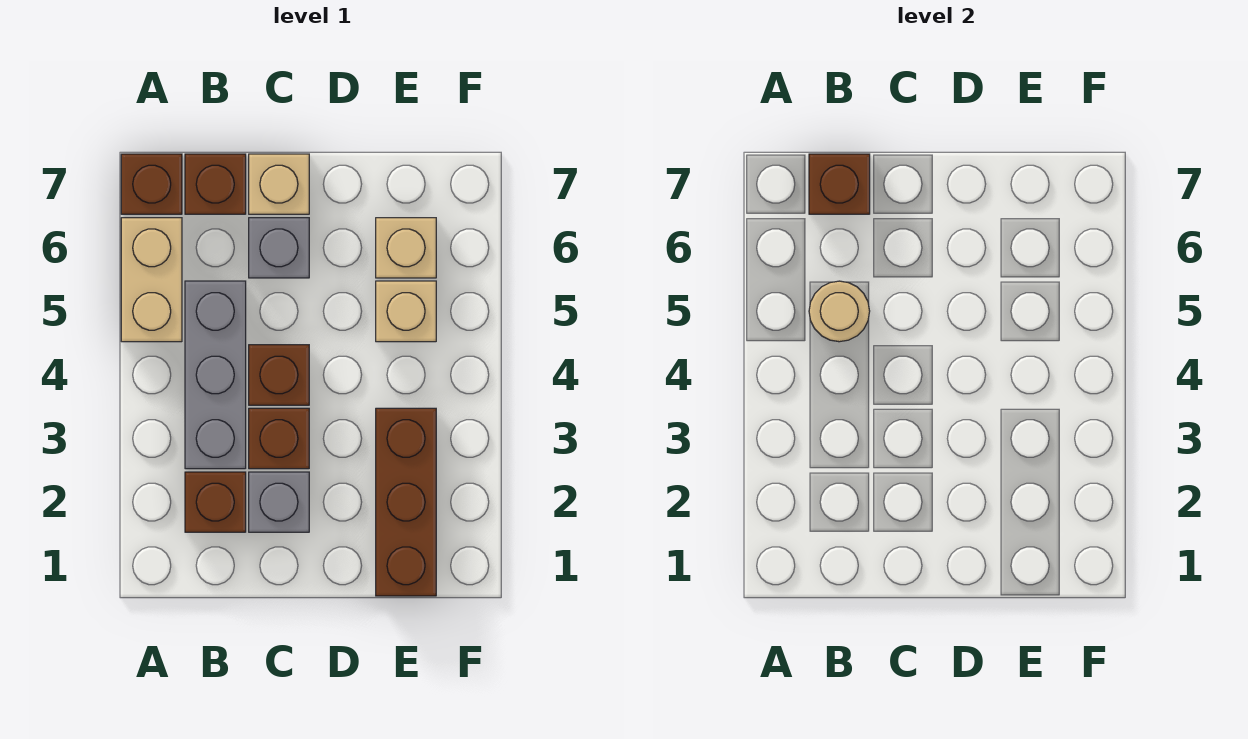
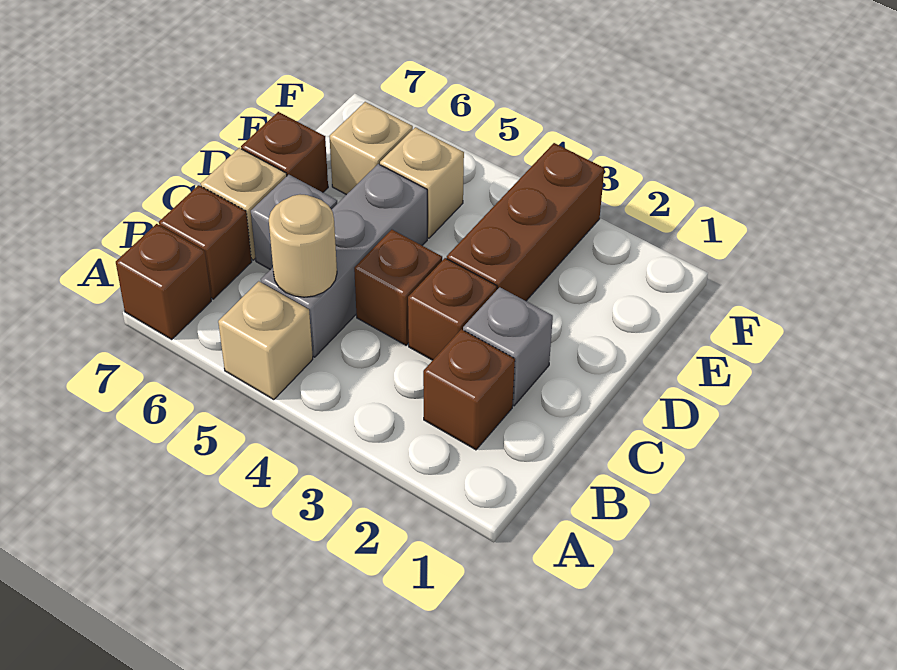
tan brick A5:A6 level 1 -> tan brick A5 level 1
grey brick B3:B5 level 1 -> grey brick B5:D5 level 1
brown brick B7 level 2 -> brown brick D7 level 1
brown brick E1:E3 level 1 -> brown brick D3:F3 level 1

